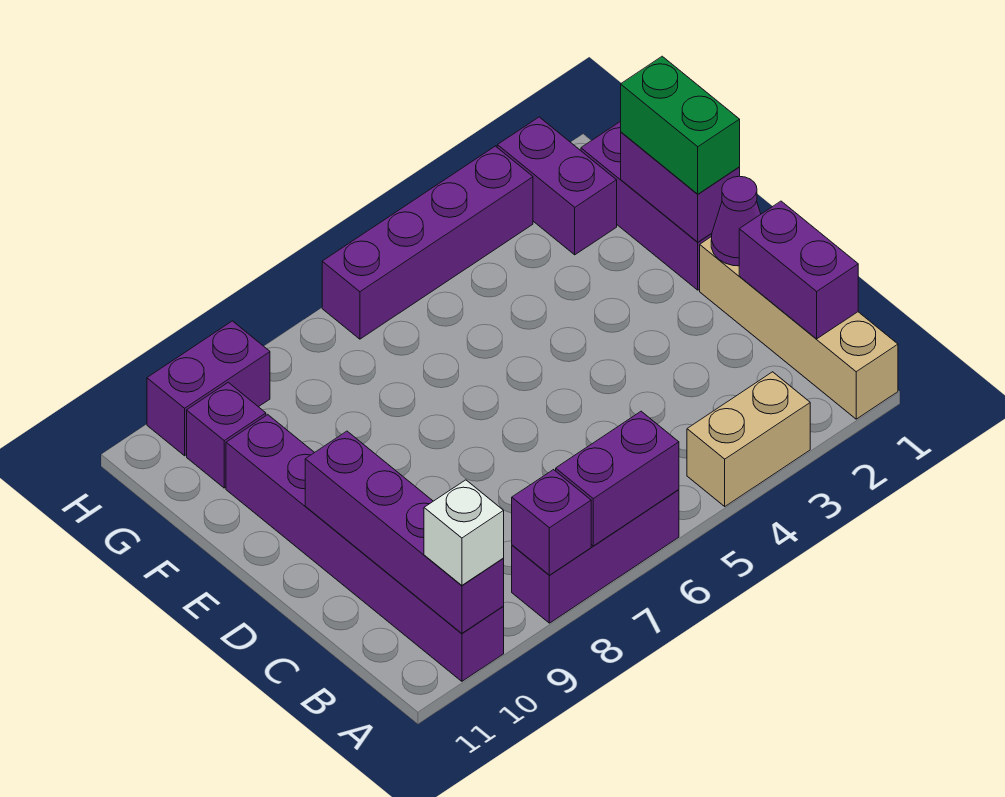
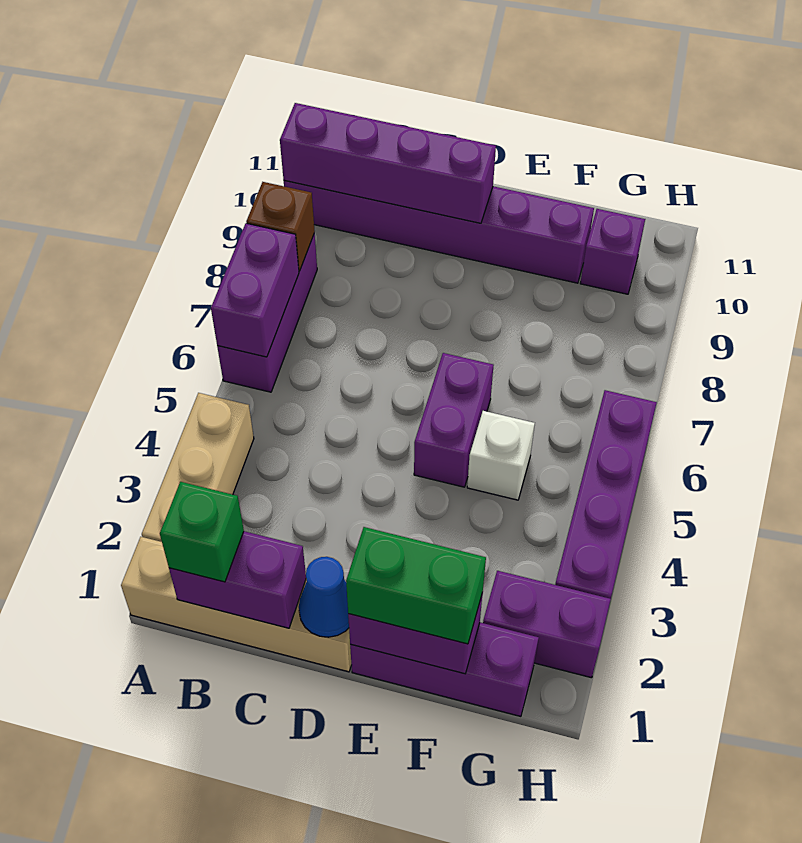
tan brick A3:A4 level 1 -> tan brick A2:A4 level 1
purple brick A8 level 2 -> brown brick A8 level 2
white brick A10 level 3 -> white brick F5 level 1
none -> green brick B1 level 3
purple cone D1 level 2 -> blue cone D1 level 2
purple brick H9:H10 level 1 -> purple brick E5:E6 level 1

